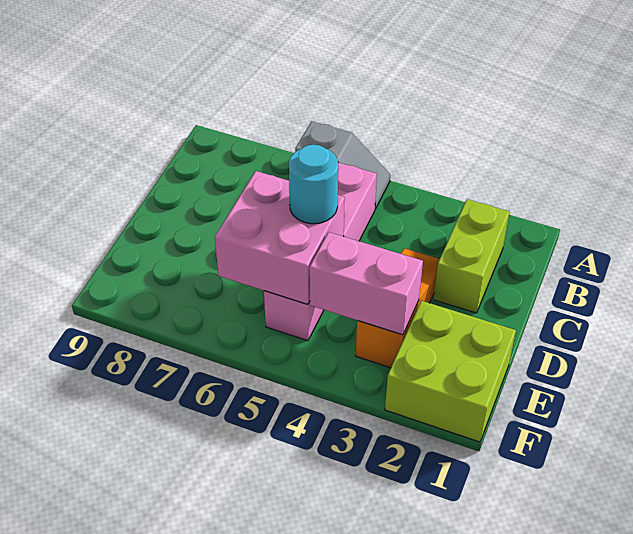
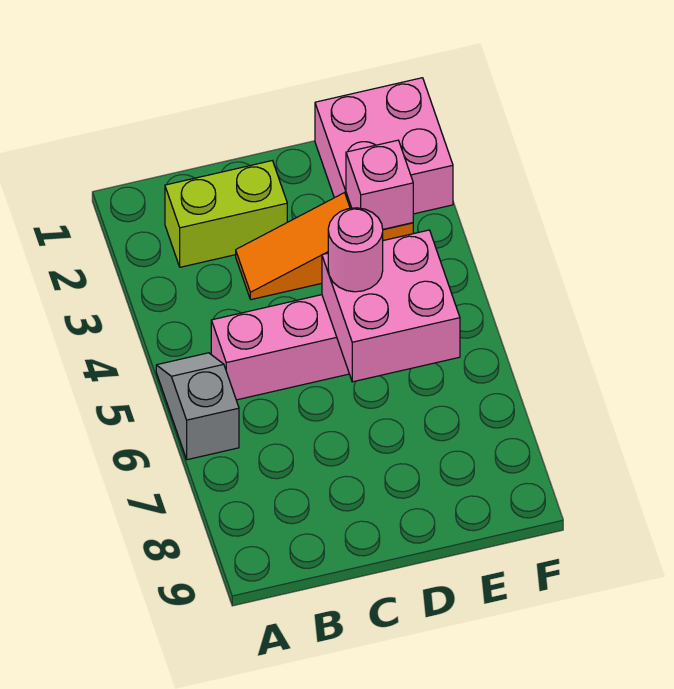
cyan round brick D5 level 3 -> pink round brick D5 level 3
lime brick E1:F2 level 1 -> pink brick E1:F2 level 1
pink brick E3:E4 level 2 -> pink brick E3 level 2

